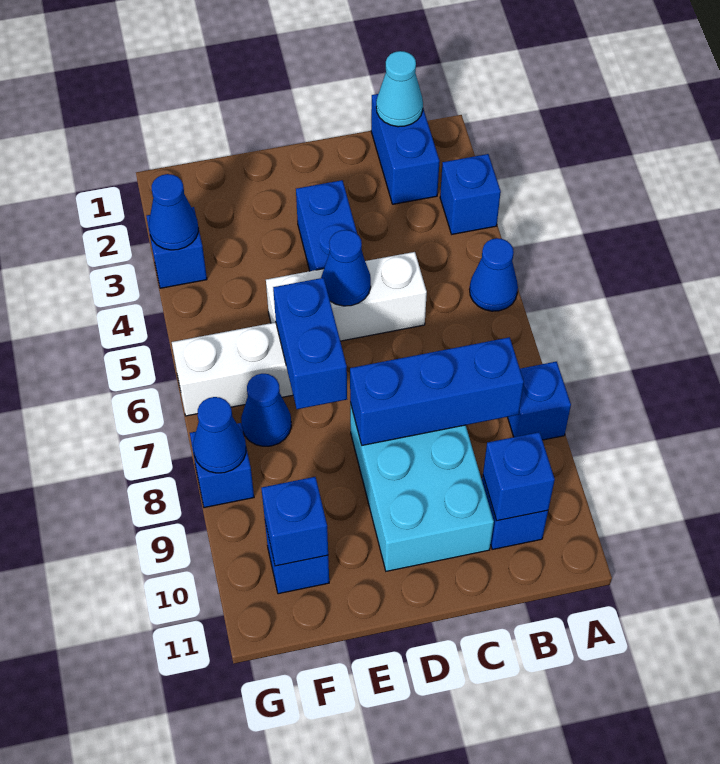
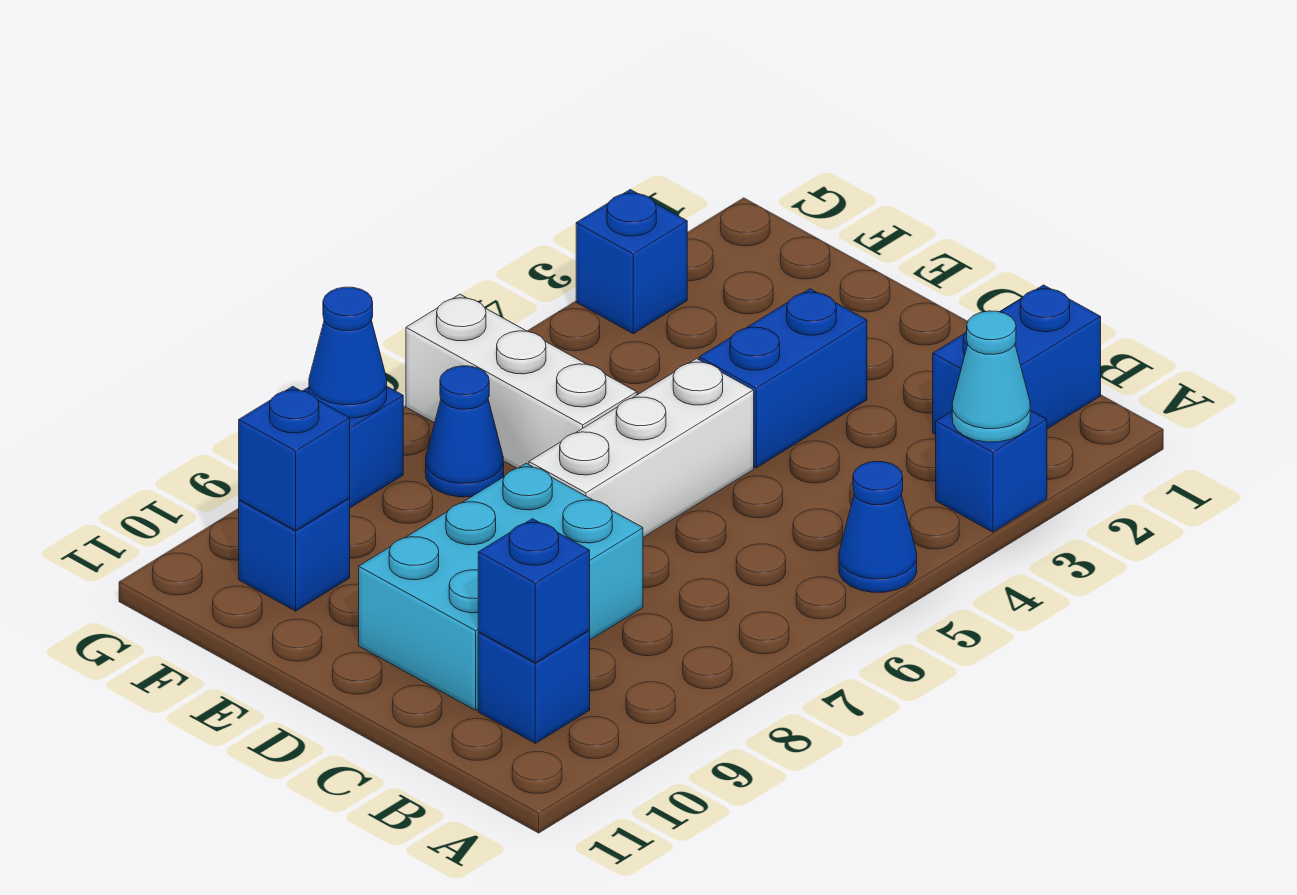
blue brick A8 level 1 -> none
cyan cone B1 level 2 -> cyan cone A3 level 2
blue brick B8:D8 level 2 -> none
white brick C5:E5 level 1 -> white brick D5:D7 level 1
blue cone D5 level 2 -> none
blue brick E6:E7 level 2 -> none
blue cone G3 level 2 -> none

